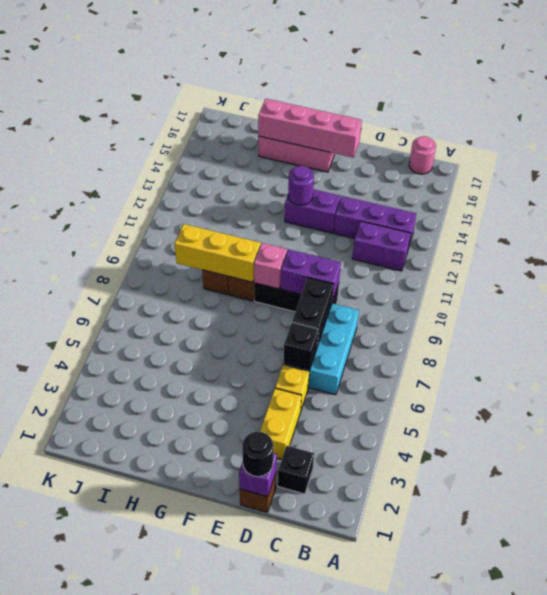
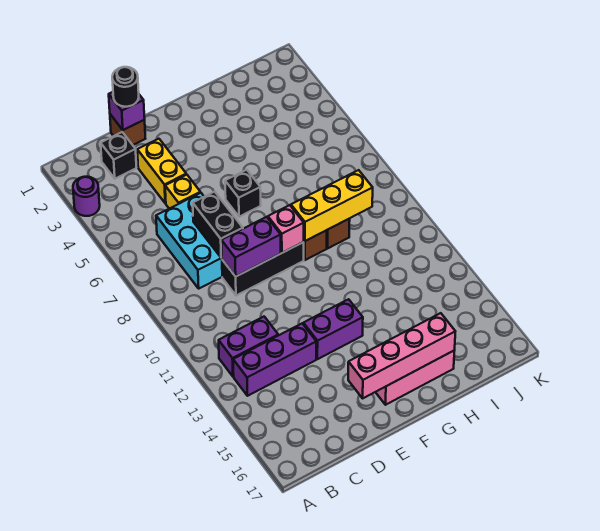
pink round brick B17 level 1 -> none
black brick D6 level 2 -> black brick F6 level 1
purple round brick F13 level 2 -> purple round brick A3 level 1

